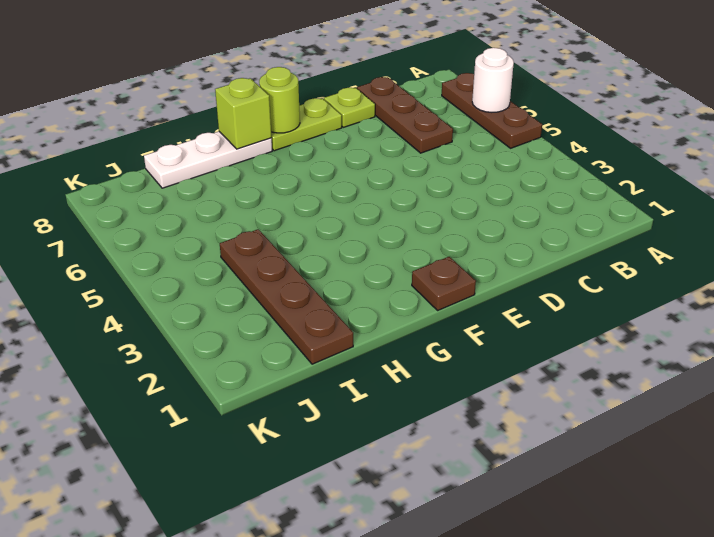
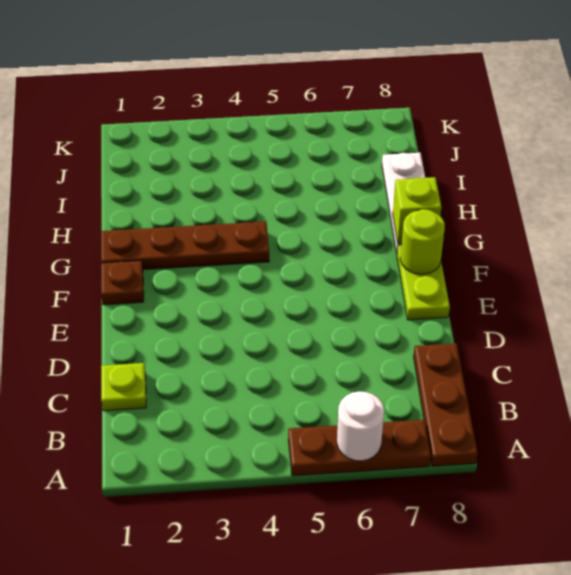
brown plate C6:C8 level 1 -> brown plate A8:C8 level 1
lime plate D8 level 1 -> lime plate C1 level 1
brown plate I1:I4 level 1 -> brown plate G1:G4 level 1

